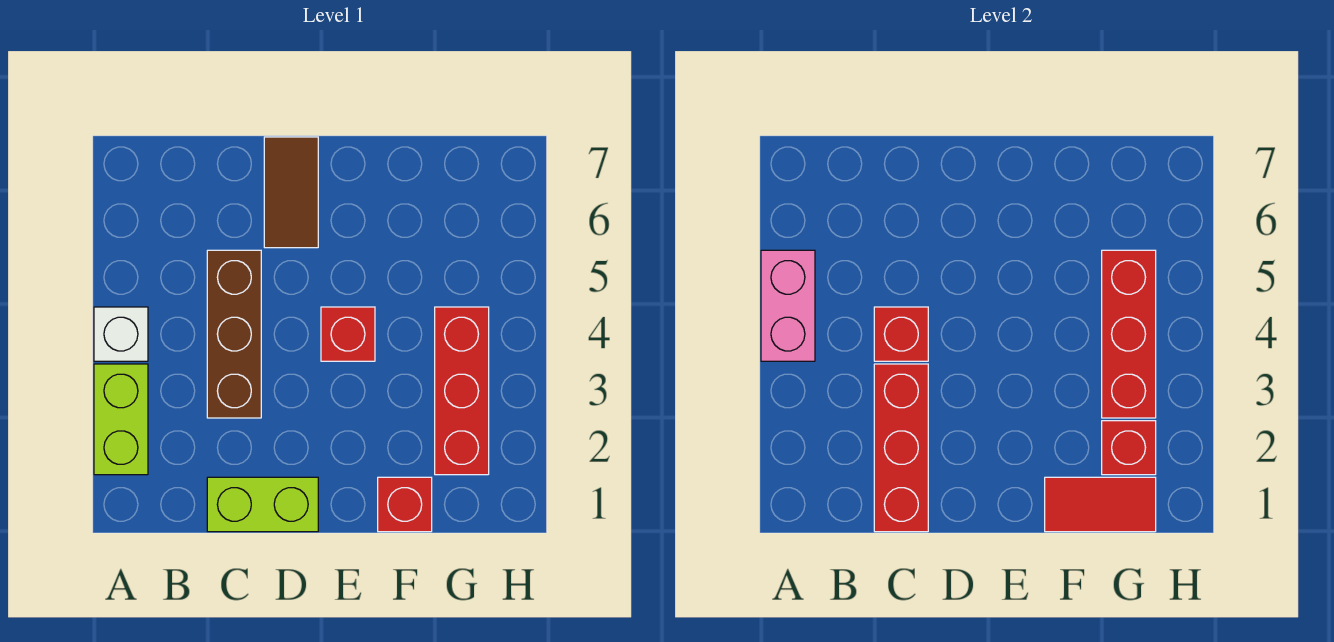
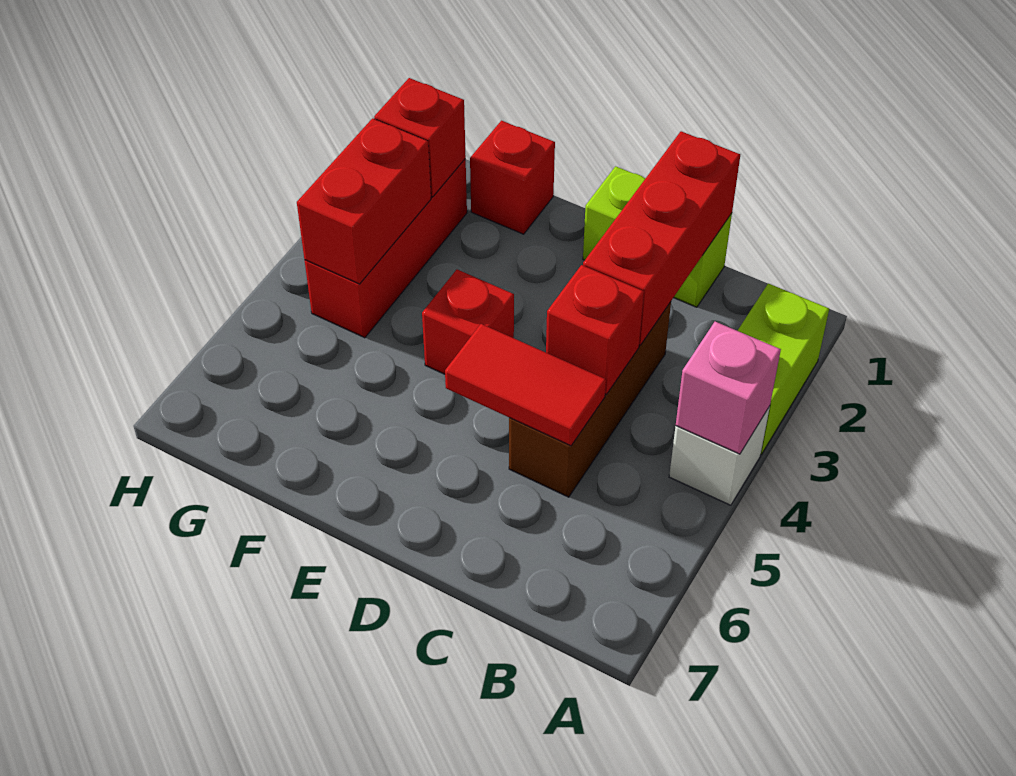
pink brick A4:A5 level 2 -> pink brick A4 level 2
brown tile D6:D7 level 1 -> none
red tile F1:G1 level 2 -> red tile C5:D5 level 2
red brick G3:G5 level 2 -> red brick G3:G4 level 2

